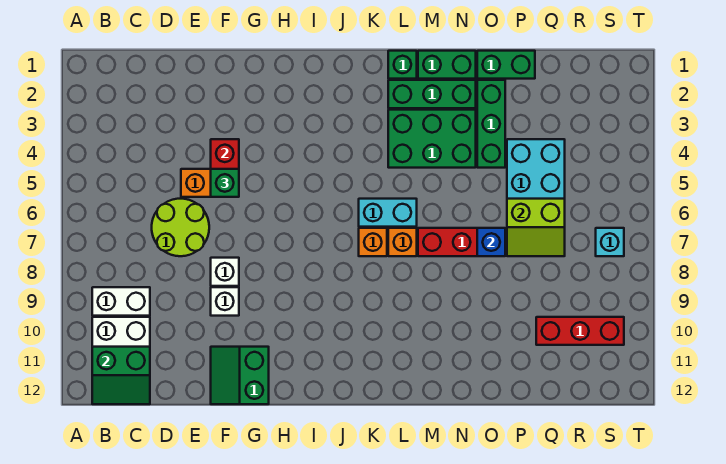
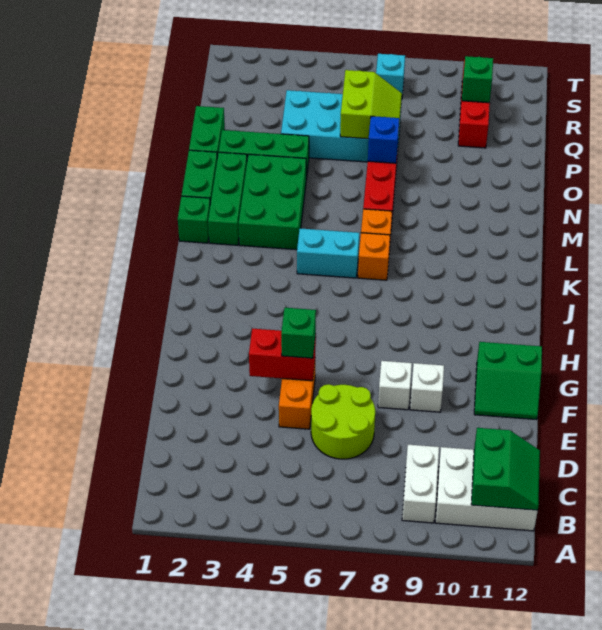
cyan brick K6:L6 level 1 -> cyan brick K5:K6 level 1
none -> green brick R10 level 2

